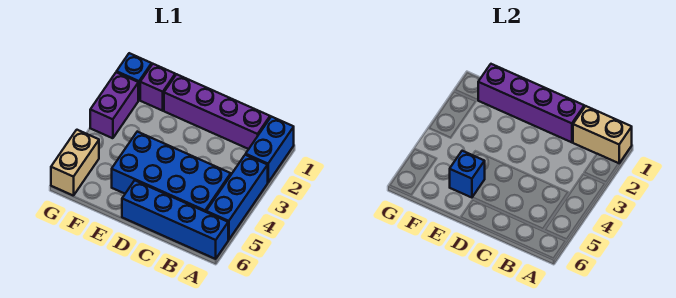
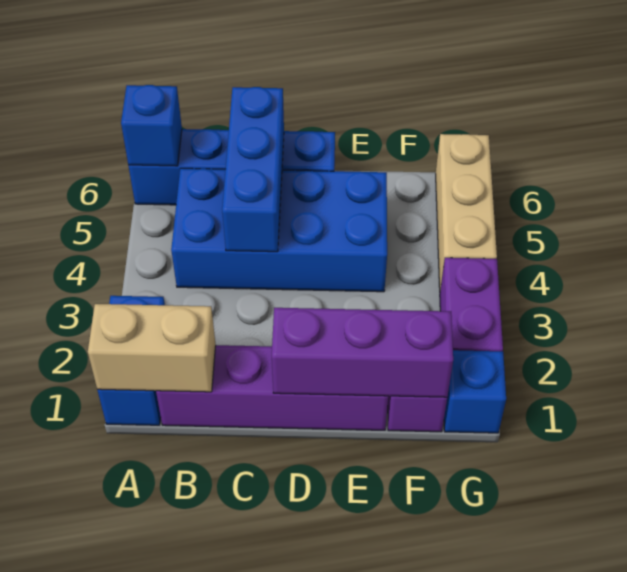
blue brick A3:A5 level 1 -> blue brick C4:C6 level 2
purple brick C1:F1 level 2 -> purple brick D1:F1 level 2
blue brick E5 level 2 -> blue brick A6 level 2
tan brick G5:G6 level 1 -> tan brick G4:G6 level 1

